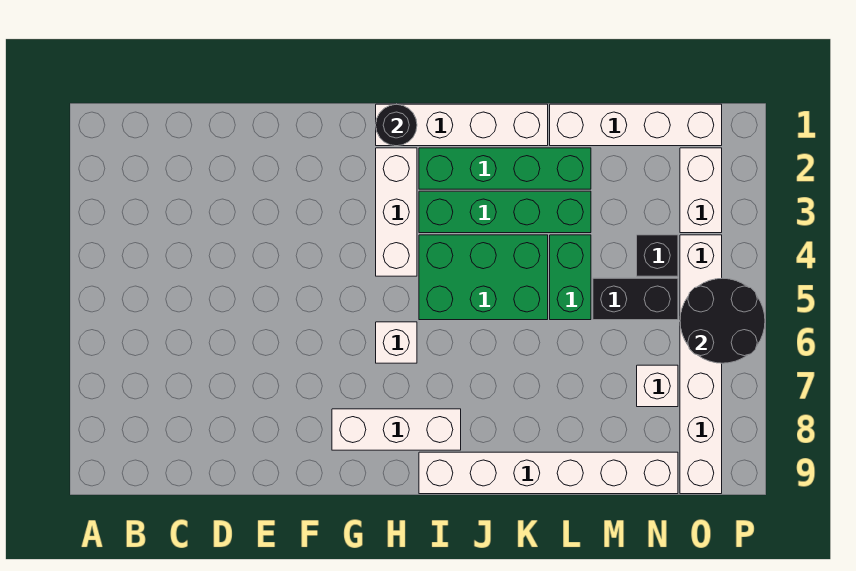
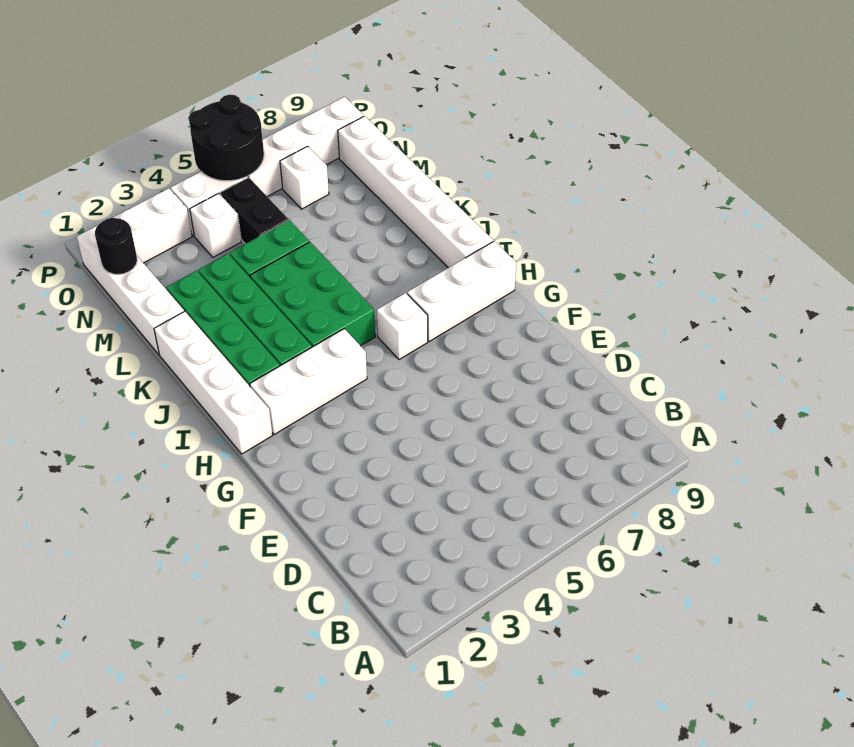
white brick G8:I8 level 1 -> white brick H7:H9 level 1
black round brick H1 level 2 -> black round brick N1 level 2
black brick N4 level 1 -> white brick N4 level 1

